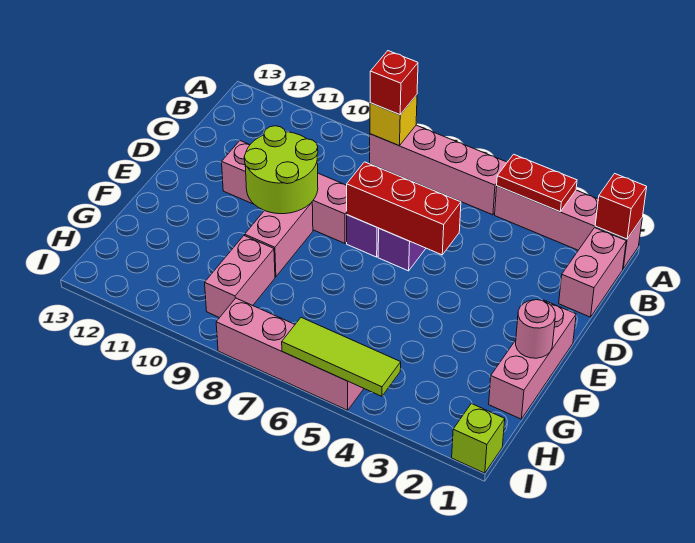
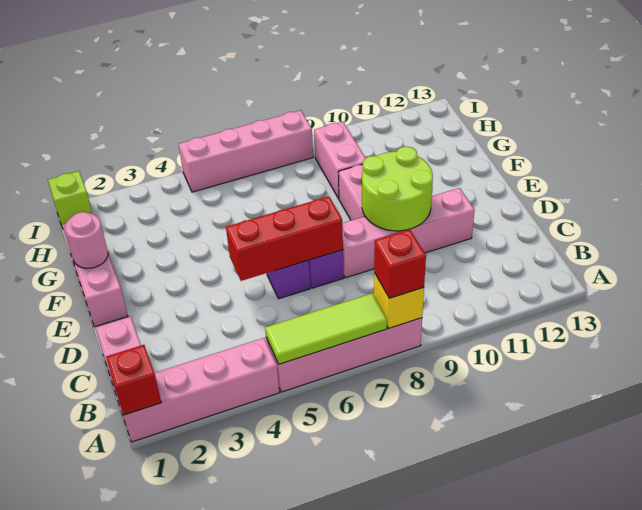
red plate A3:A4 level 2 -> none
lime tile I4:I6 level 2 -> lime tile A5:A7 level 2

